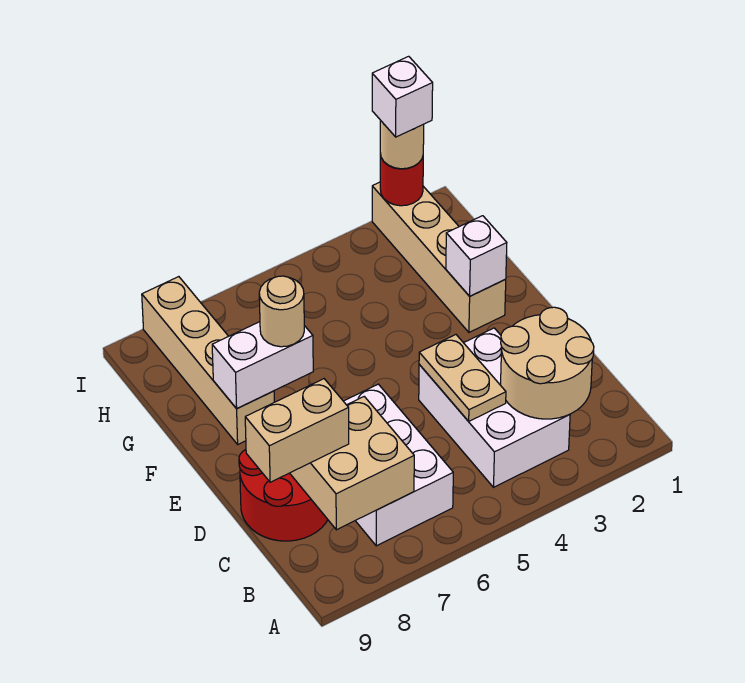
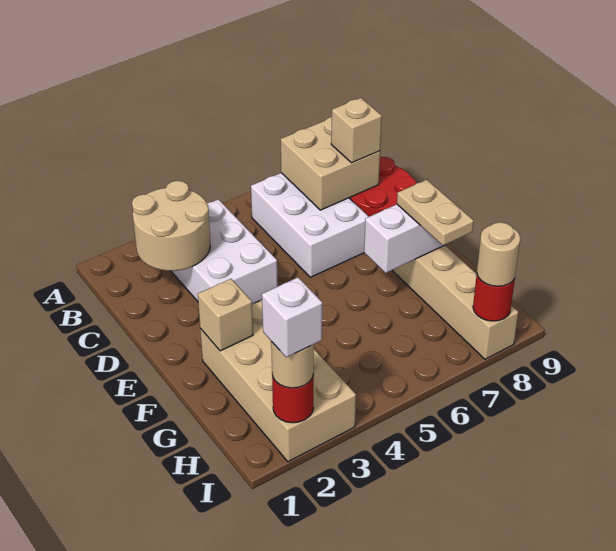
tan plate C4:D4 level 2 -> tan plate F8:G8 level 3
tan brick C8:C9 level 3 -> tan brick C8 level 3
tan brick F2:I2 level 1 -> tan brick F2:I3 level 1
white brick F2 level 2 -> tan brick F2 level 2
tan round brick F7 level 3 -> tan round brick I8 level 3
none -> red round brick I8 level 2

